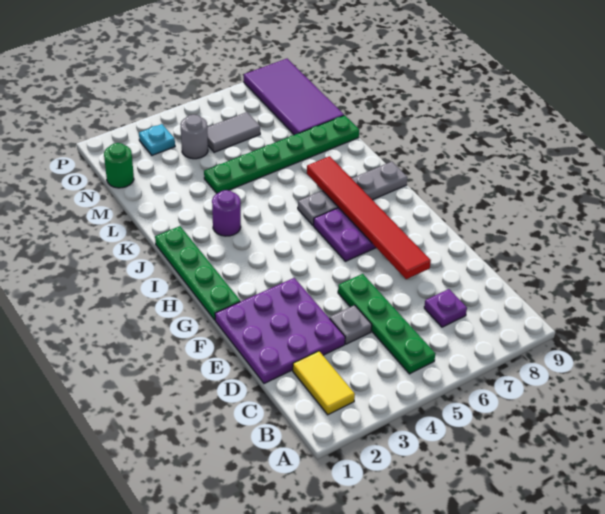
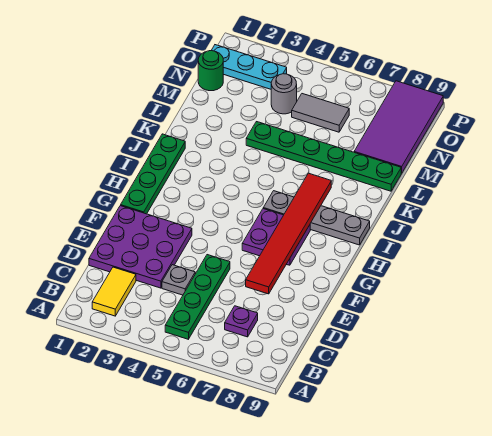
purple round brick J3 level 1 -> none
cyan plate O3 level 1 -> cyan plate O1:O3 level 1

